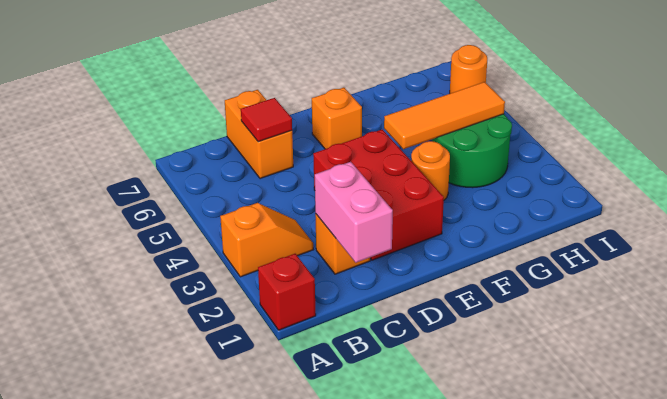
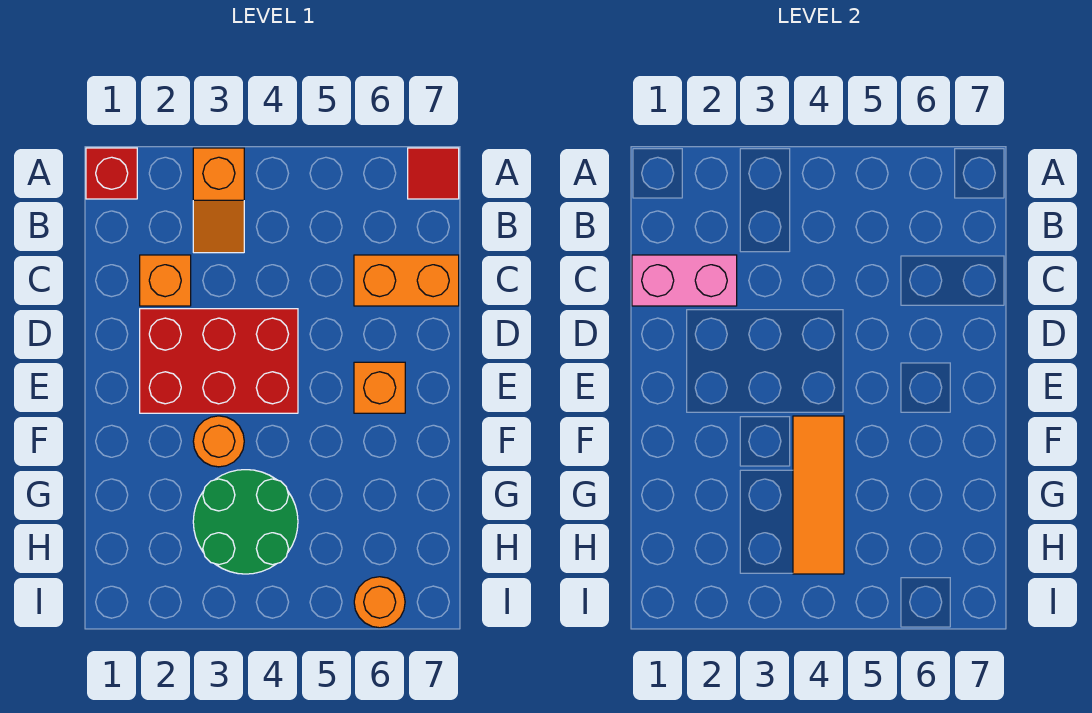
red tile C6 level 2 -> red tile A7 level 1

